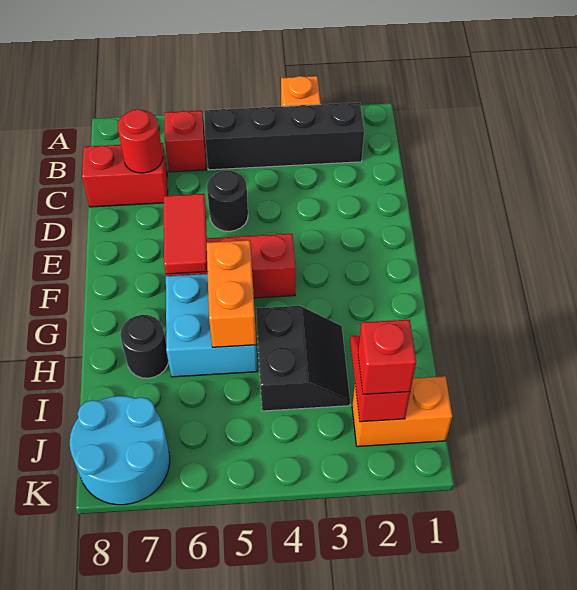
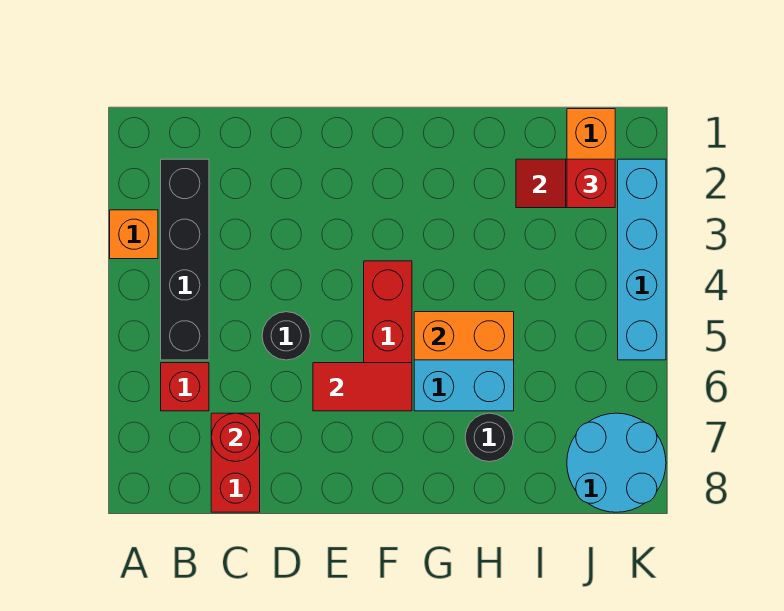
black slope H3:I4 level 1 top 4 -> none
none -> cyan brick K2:K5 level 1

